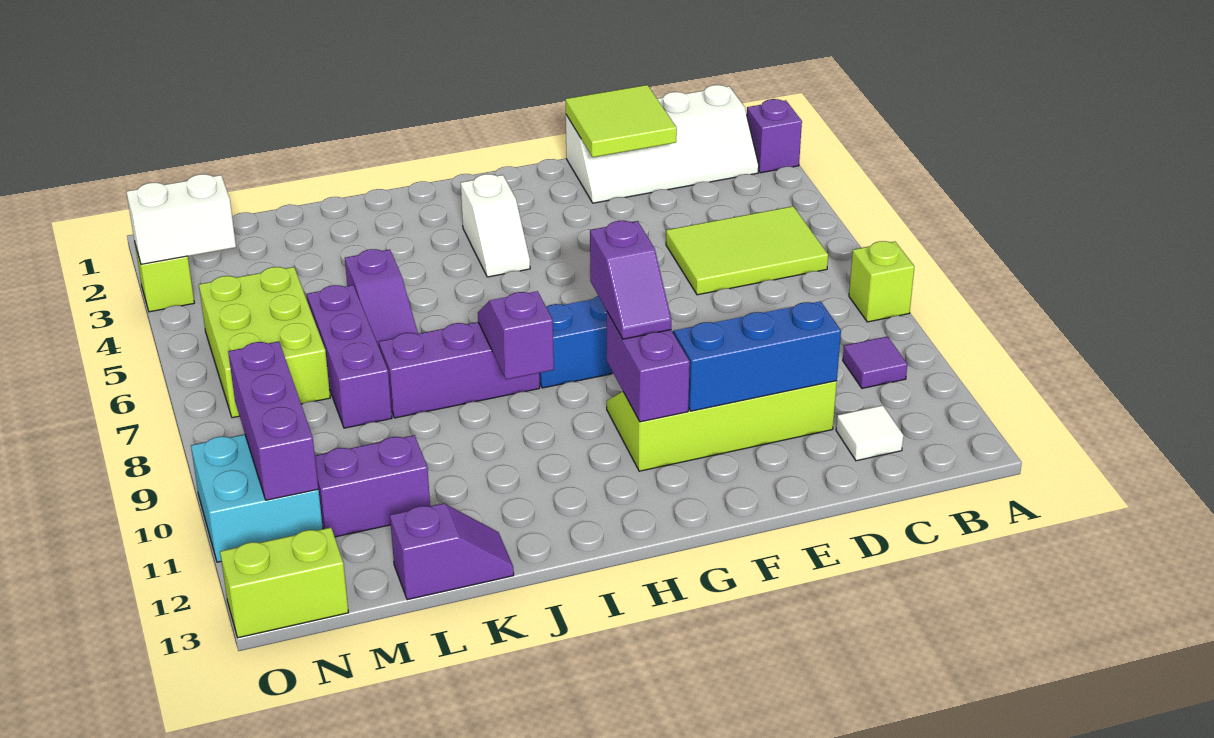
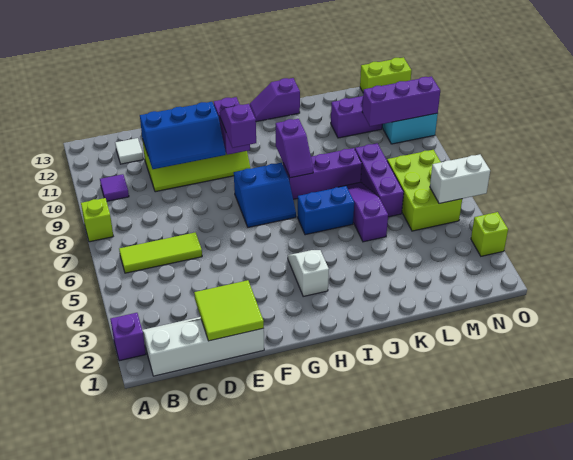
lime tile B5:D6 level 1 -> lime tile B6:D6 level 1
none -> blue brick I6:J6 level 1
purple slope K13:L13 level 1 top L -> purple slope I13:J13 level 1 top J
white brick N3:O3 level 2 -> white brick N5:O5 level 2
purple brick N9:N11 level 2 -> purple brick M10:O10 level 2

